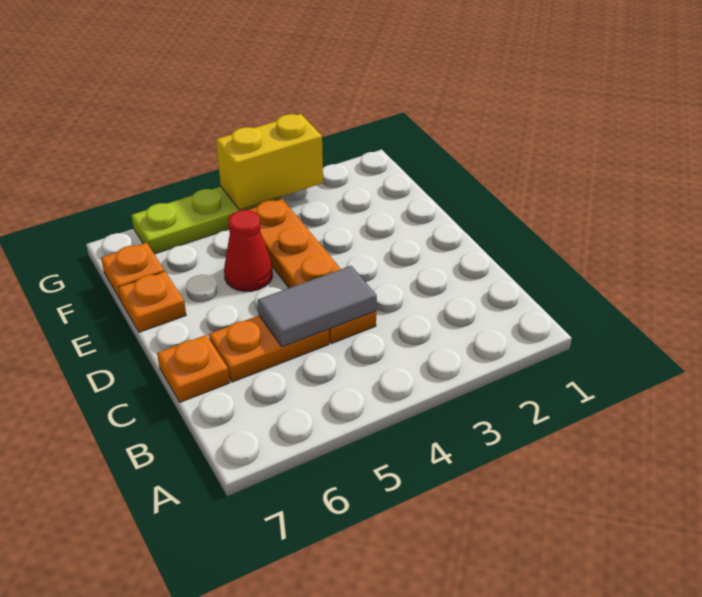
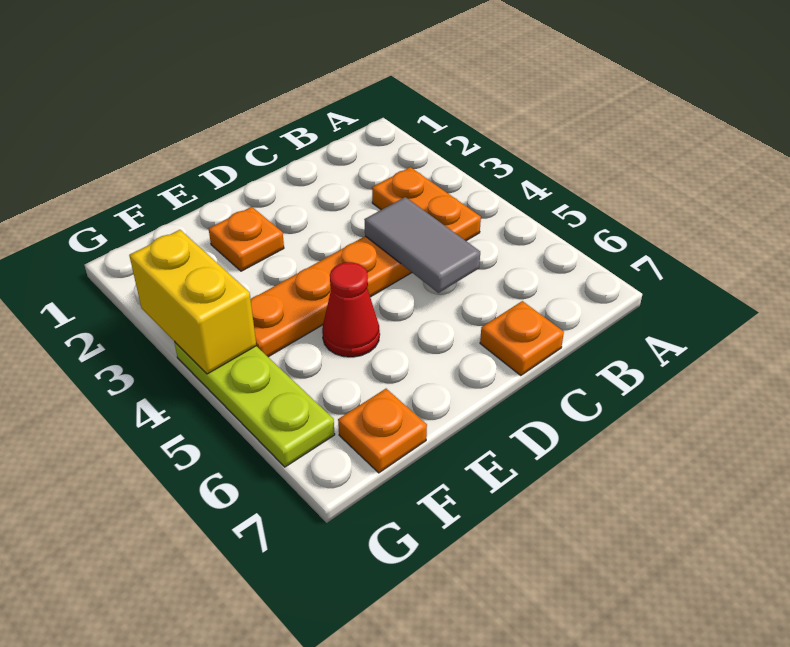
orange plate C5:C6 level 1 -> orange plate B3:B4 level 1
orange plate E7 level 1 -> orange plate E2 level 1

